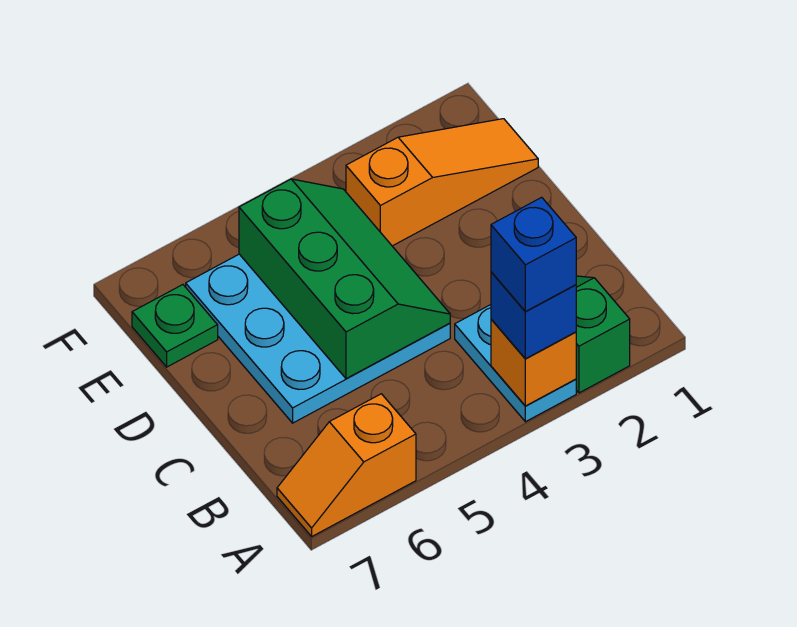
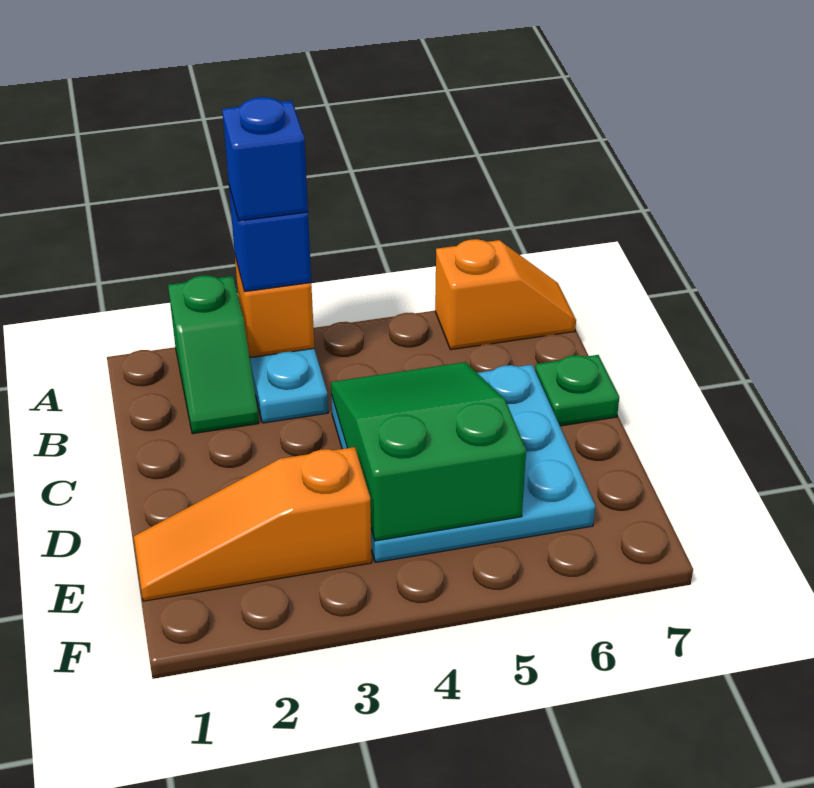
green slope C4:E5 level 2 top 5 -> green slope C4:E5 level 2 top E
green plate E7 level 1 -> green plate C7 level 1

